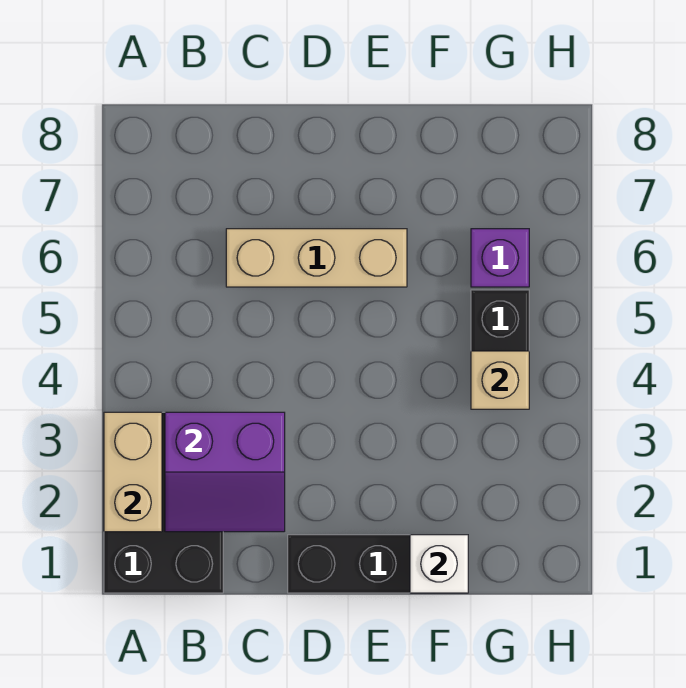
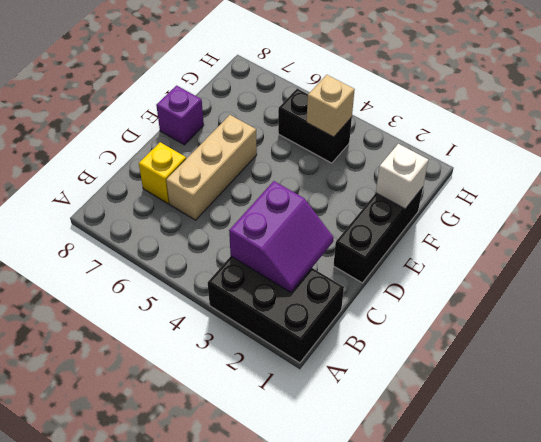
tan brick A2:A3 level 2 -> none
none -> yellow brick C7 level 1
purple brick G6 level 1 -> purple brick E8 level 1

